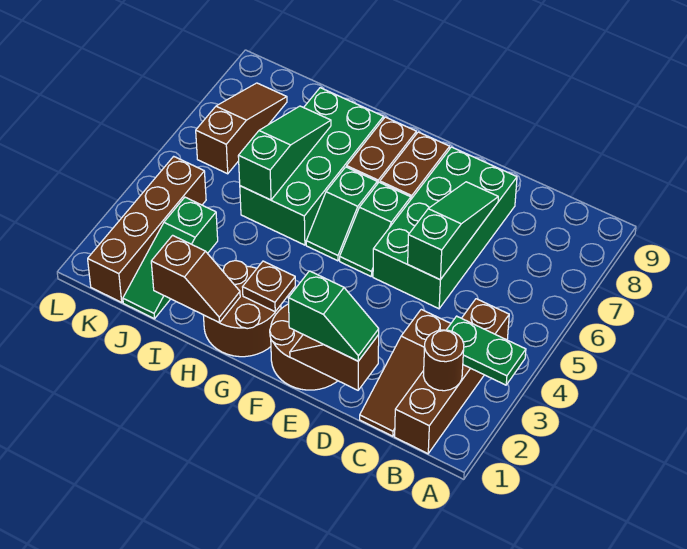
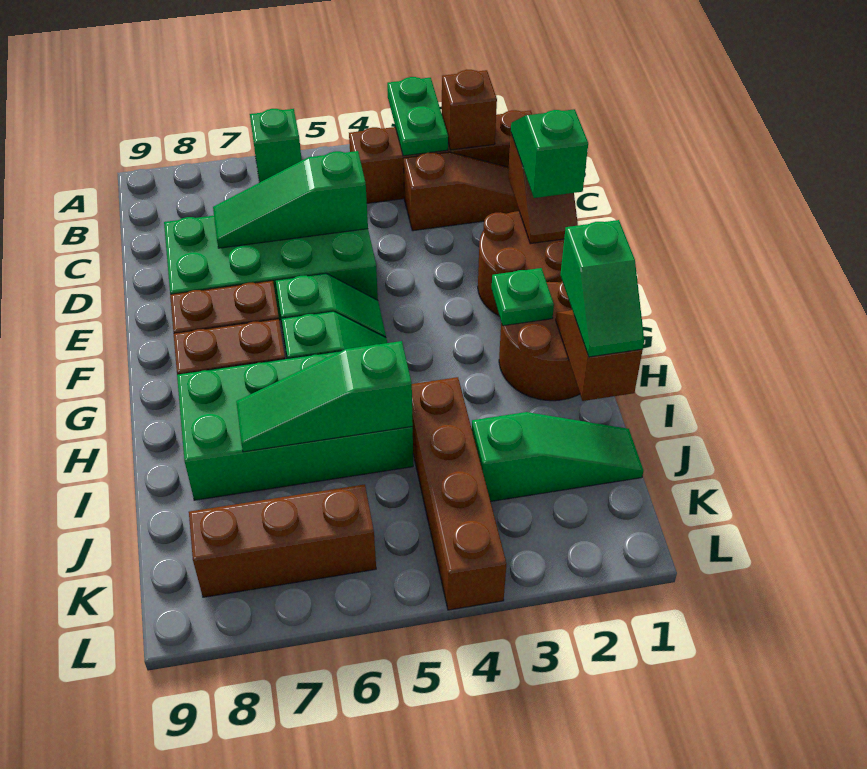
none -> green brick A6 level 1
brown round brick B2 level 2 -> brown brick B2 level 2
brown plate G2 level 2 -> green plate G2 level 2
none -> green slope H1:I1 level 3 top H
brown brick K1:K4 level 1 -> brown brick I4:L4 level 1
brown slope K6:K8 level 1 top 6 -> brown brick K6:K8 level 1

